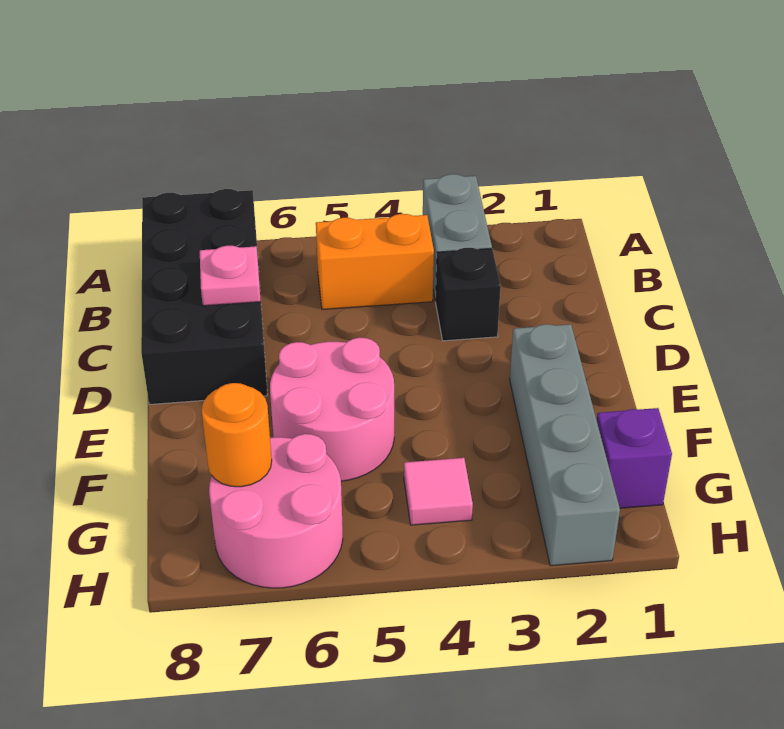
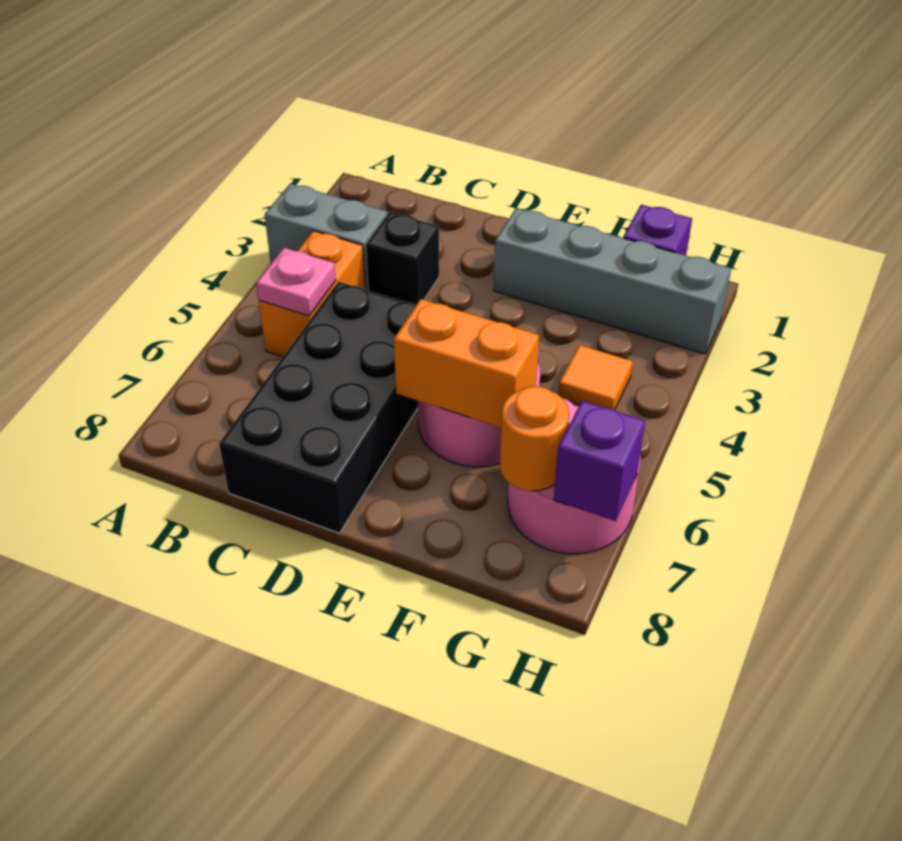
black brick A7:D8 level 1 -> black brick C5:D8 level 1
pink plate C7 level 2 -> pink plate B5 level 2
none -> orange brick E6:F6 level 2
pink tile G4 level 1 -> orange tile G4 level 1
none -> purple brick H7 level 2

